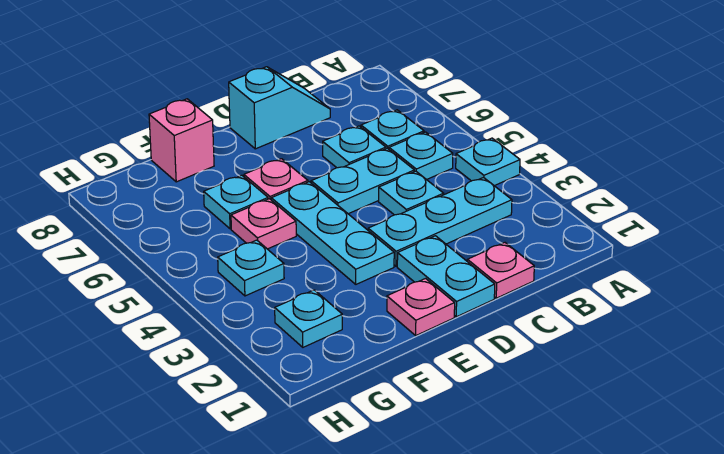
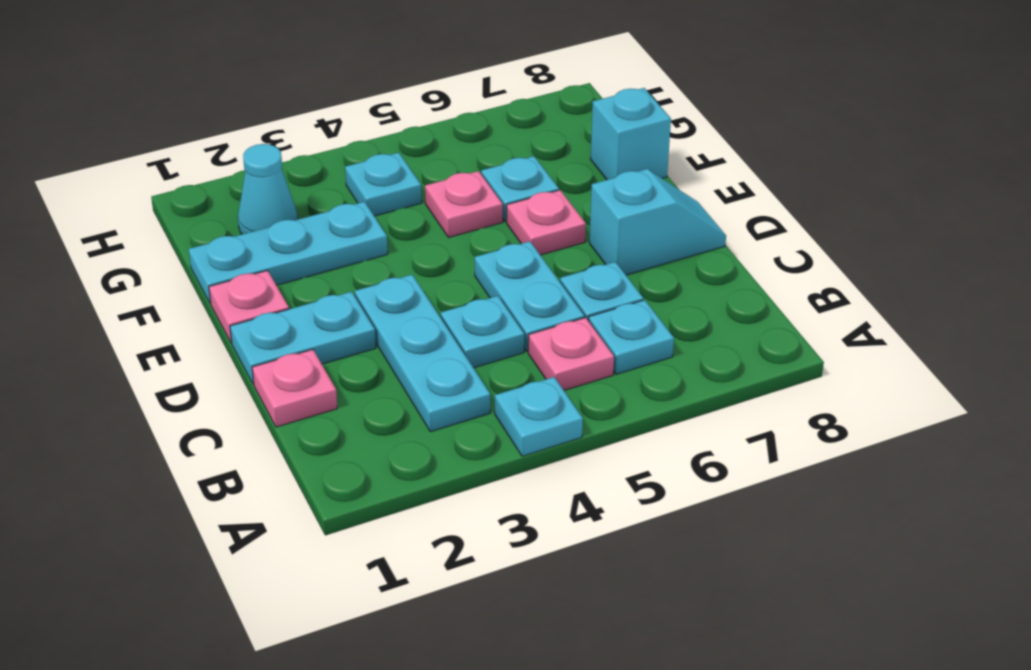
cyan plate B5 level 1 -> pink plate B5 level 1
cyan slope C8:D8 level 1 top D -> cyan slope D7:D8 level 1 top 7
cyan plate E3:E5 level 1 -> cyan plate F1:F3 level 1
pink brick F8 level 1 -> cyan brick F8 level 1
cyan plate G2 level 1 -> cyan cone G2 level 1

